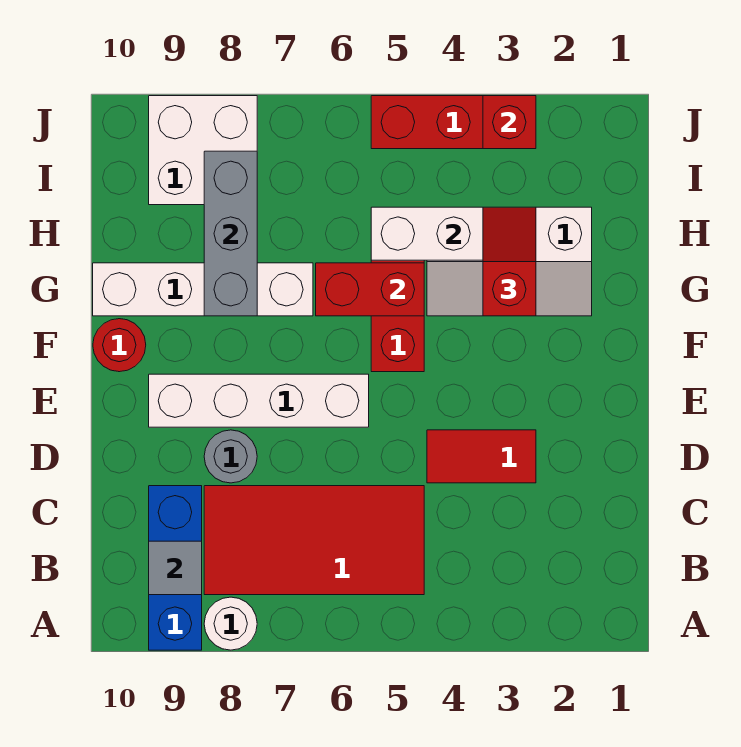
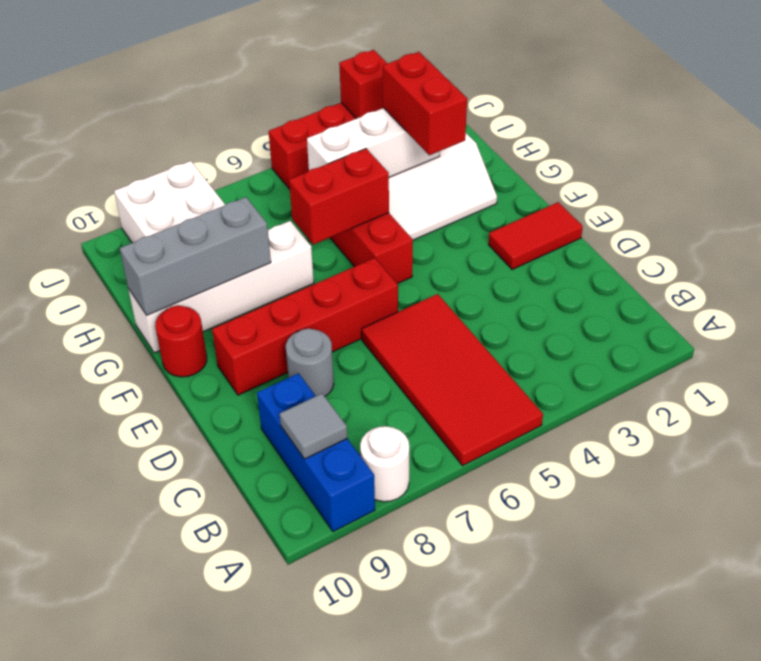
red tile B5:C8 level 1 -> red tile A5:D6 level 1
red tile D3:D4 level 1 -> red tile E1:E2 level 1
white brick E6:E9 level 1 -> red brick E6:E9 level 1
red slope G3:H3 level 3 top G -> red brick G3:H3 level 3
grey brick G8:I8 level 2 -> grey brick G8:G10 level 2

